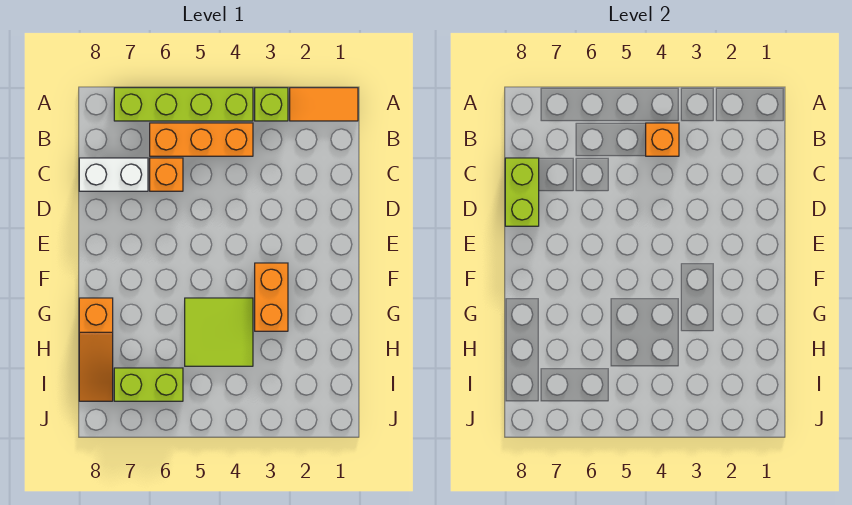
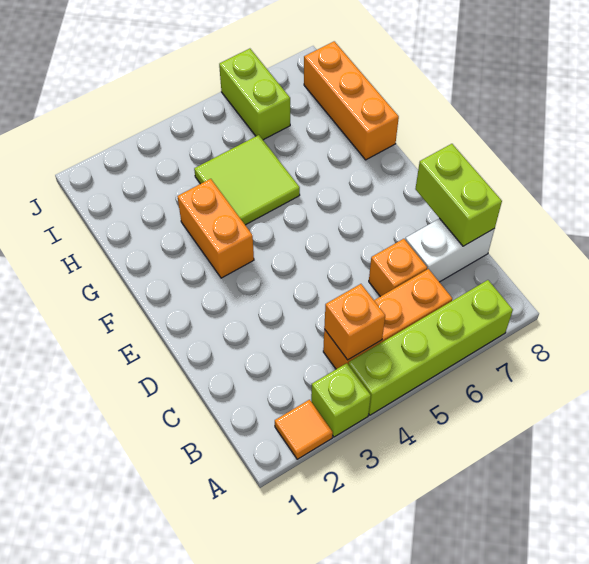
orange tile A1:A2 level 1 -> orange tile A2 level 1
orange slope G8:I8 level 1 top G -> orange brick G8:I8 level 1
lime brick I6:I7 level 1 -> lime brick I6:J6 level 1

